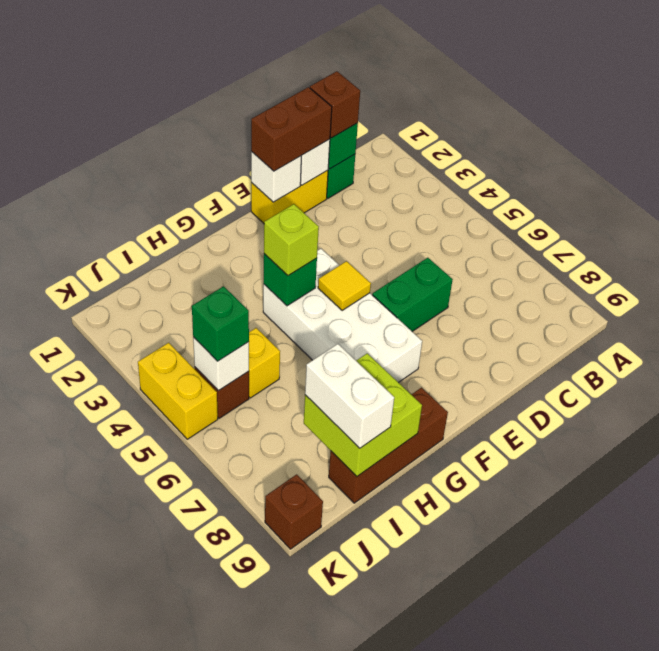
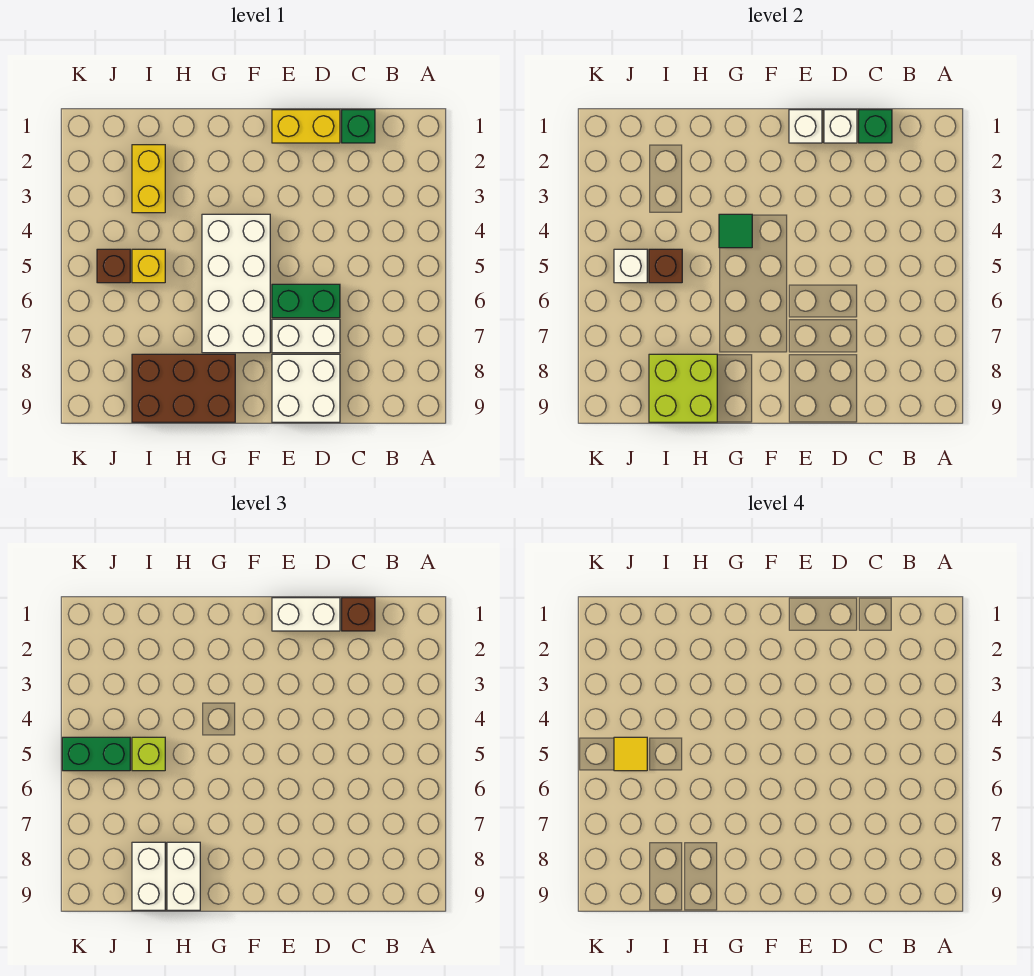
brown brick D1:E1 level 3 -> white brick D1:E1 level 3
none -> white brick D7:E7 level 1
none -> white brick D8:E9 level 1
yellow tile F5 level 2 -> yellow tile J5 level 4
green brick G4 level 2 -> green tile G4 level 2
lime brick G4 level 3 -> lime brick I5 level 3
brown brick G9:I9 level 1 -> brown brick G8:I9 level 1
none -> white brick H8:H9 level 3
green brick J5 level 3 -> green brick J5:K5 level 3
yellow brick K4:K5 level 1 -> yellow brick I2:I3 level 1
brown brick K9 level 1 -> brown brick I5 level 2

